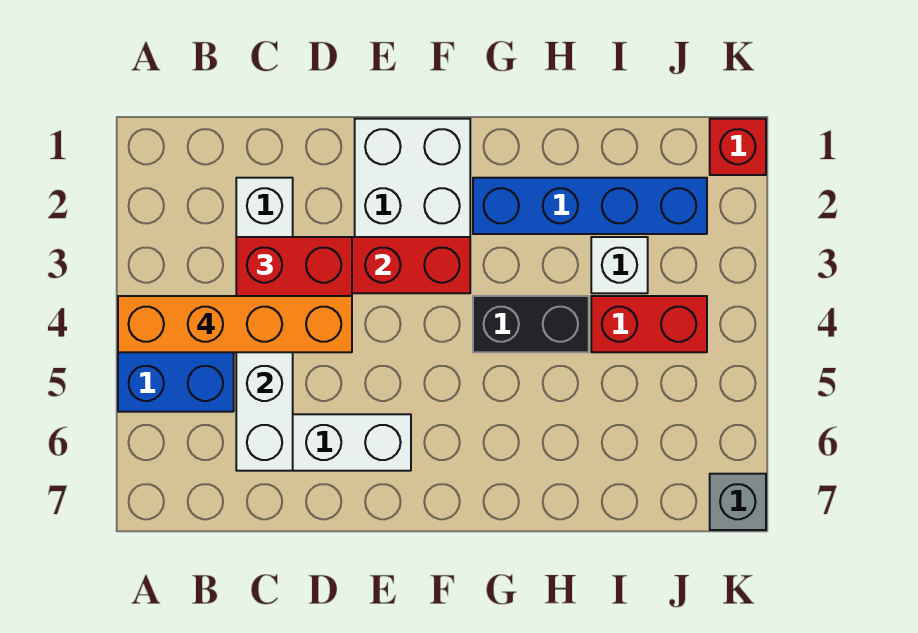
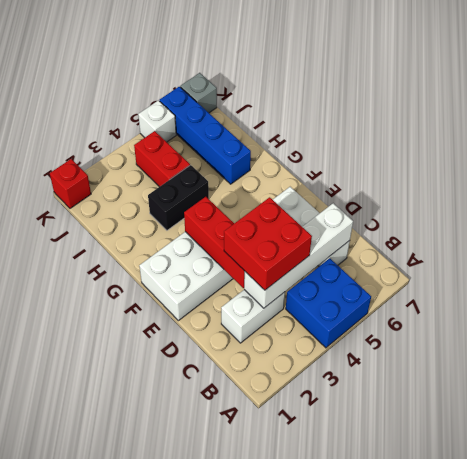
orange brick A4:D4 level 4 -> none
blue brick G2:J2 level 1 -> blue brick H6:K6 level 1
black brick G4:H4 level 1 -> black brick H3:H4 level 1
white brick I3 level 1 -> white brick K5 level 1

